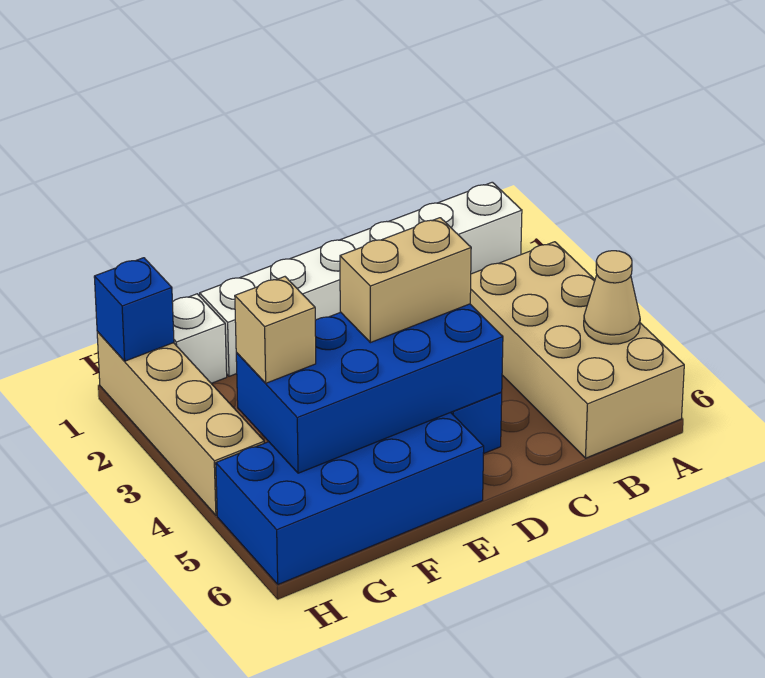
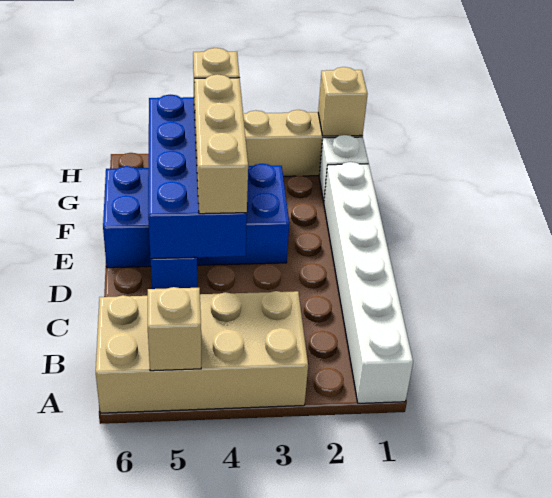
tan cone A5 level 2 -> tan brick A5 level 2
tan brick D4:E4 level 3 -> tan brick D4:F4 level 3
blue brick E5:H6 level 1 -> blue brick E3:F6 level 1
blue brick H1 level 2 -> tan brick H1 level 2

